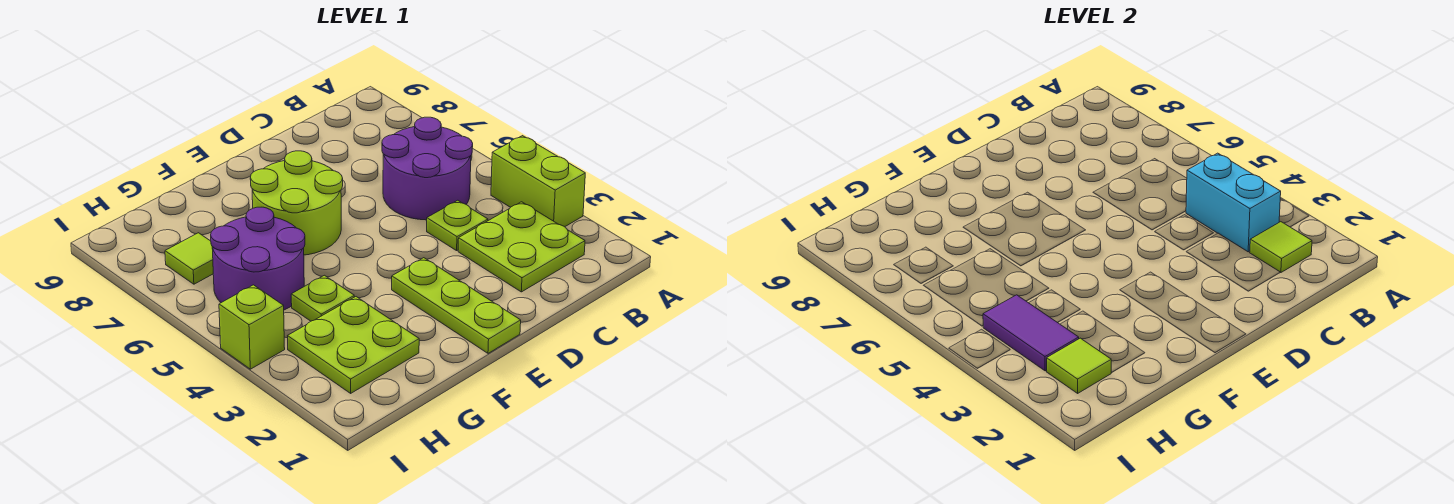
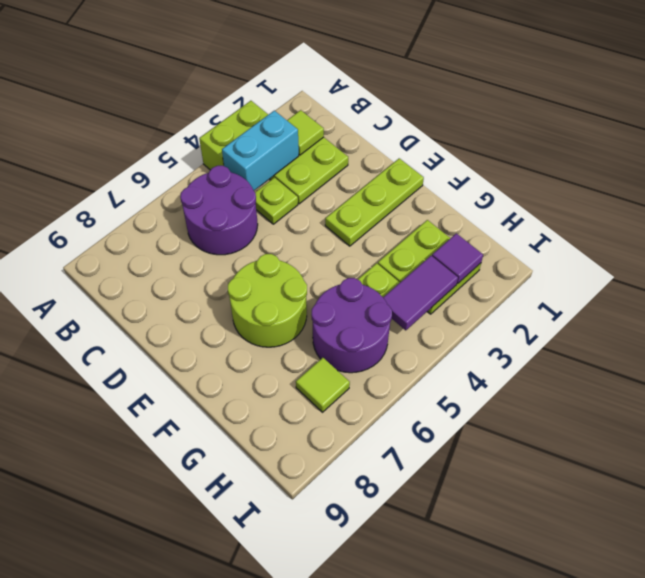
lime tile H2 level 2 -> purple tile H2 level 2
lime brick I4 level 1 -> none

